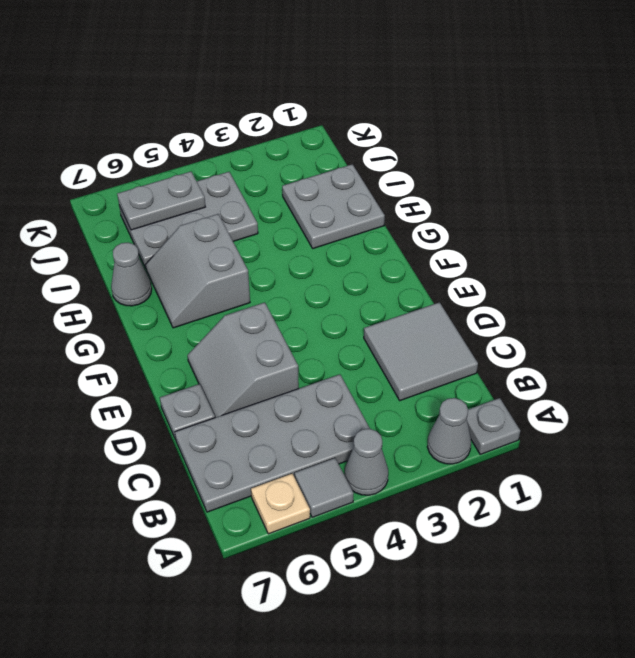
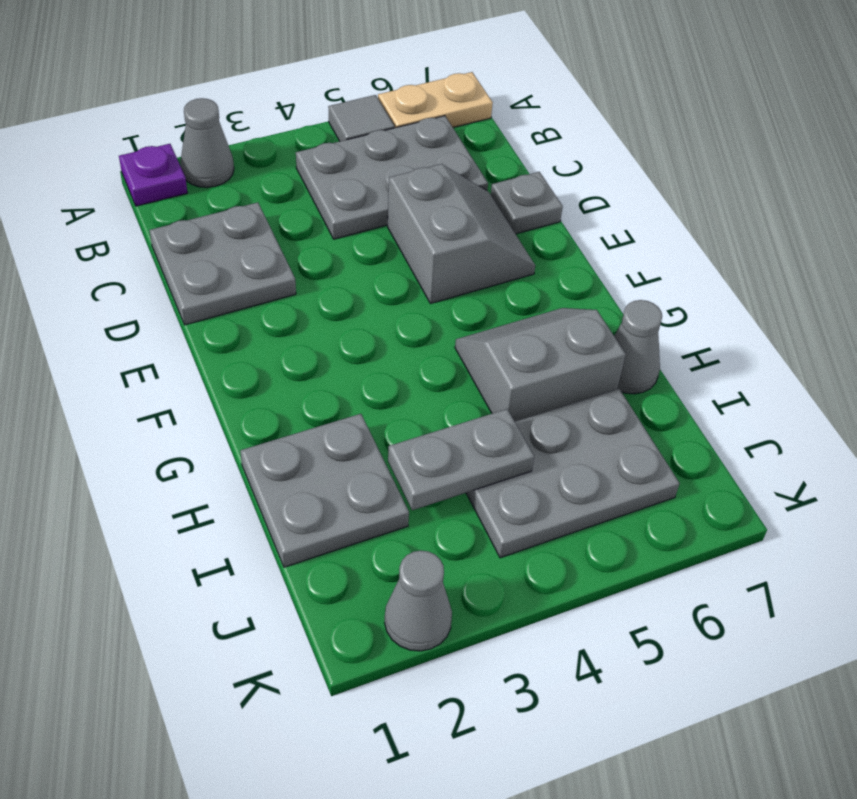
grey plate A1 level 1 -> purple plate A1 level 1
grey cone A4 level 1 -> grey cone K2 level 1
tan plate A6 level 1 -> tan plate A6:A7 level 1
grey plate B4:C7 level 1 -> grey plate B4:C6 level 1
grey tile C1:D2 level 1 -> grey plate C1:D2 level 1
grey slope G5:H6 level 1 top 5 -> grey slope G5:H6 level 1 top H
grey plate J5:J6 level 2 -> grey plate I3:I4 level 2

